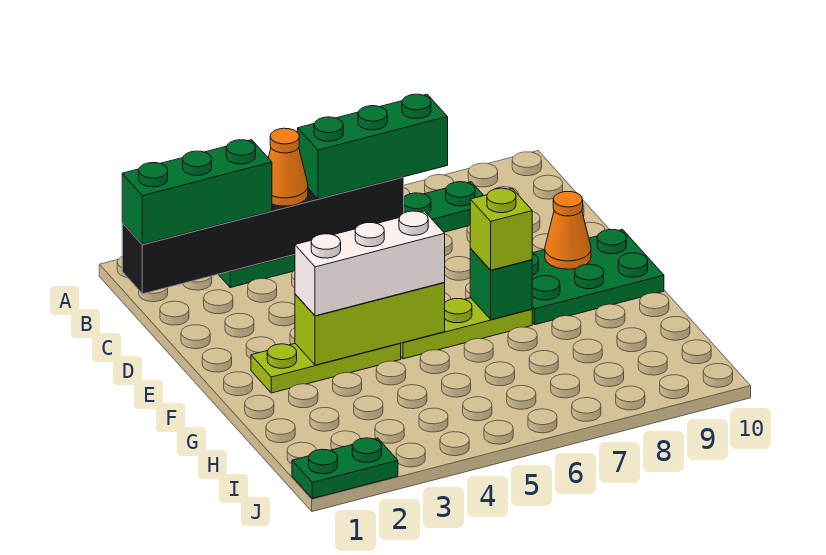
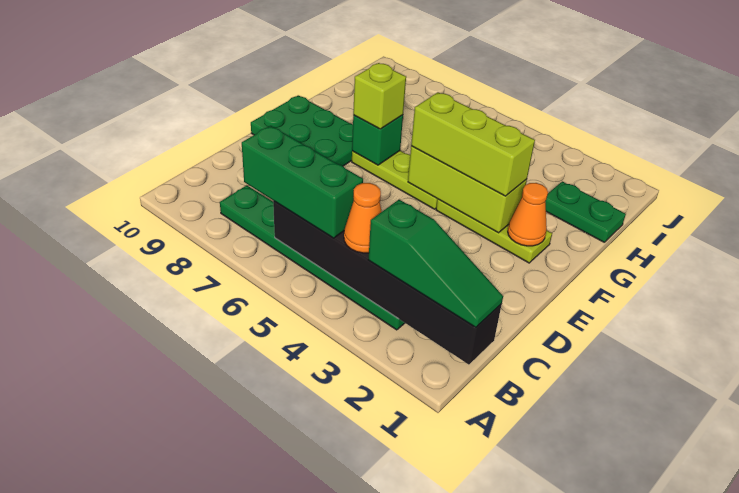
green brick B1:B3 level 3 -> green slope B1:B3 level 3 top 3
orange cone E9 level 2 -> orange cone F2 level 2
white brick F3:F5 level 3 -> lime brick F3:F5 level 3
green plate J1:J2 level 1 -> green plate H1:H2 level 1

